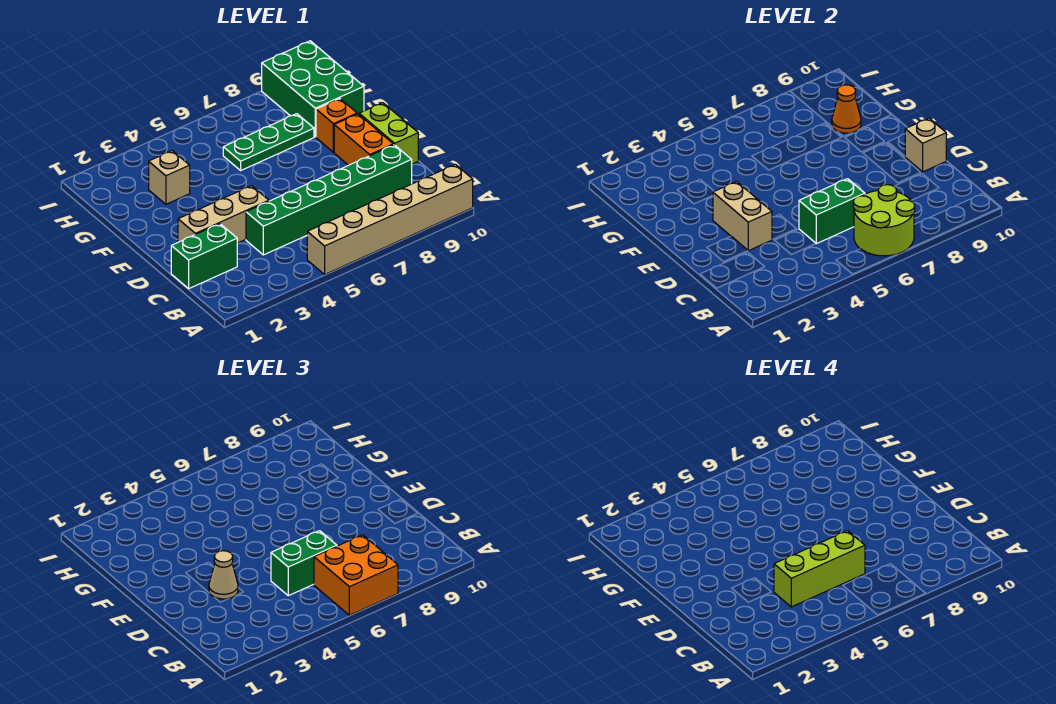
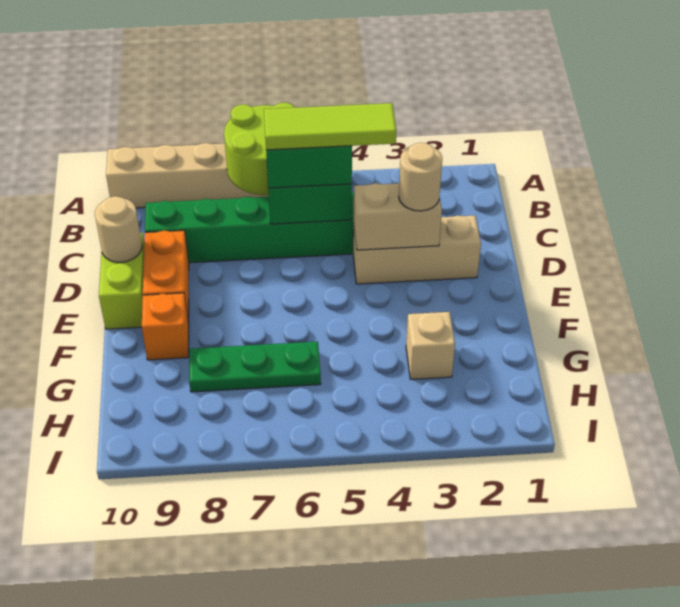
orange brick A6:B7 level 3 -> none
green brick C1:C2 level 1 -> none
lime brick C4:C6 level 4 -> lime tile C4:C6 level 4
tan brick D3:E3 level 2 -> tan brick D3:D4 level 2
tan cone D3 level 3 -> tan round brick D3 level 3
tan brick D10 level 2 -> tan round brick D10 level 2
green brick G9:I10 level 1 -> none
orange cone G9 level 2 -> none

